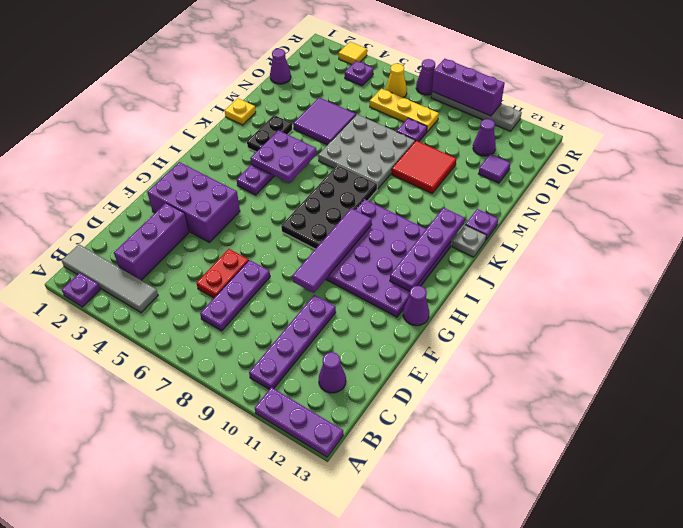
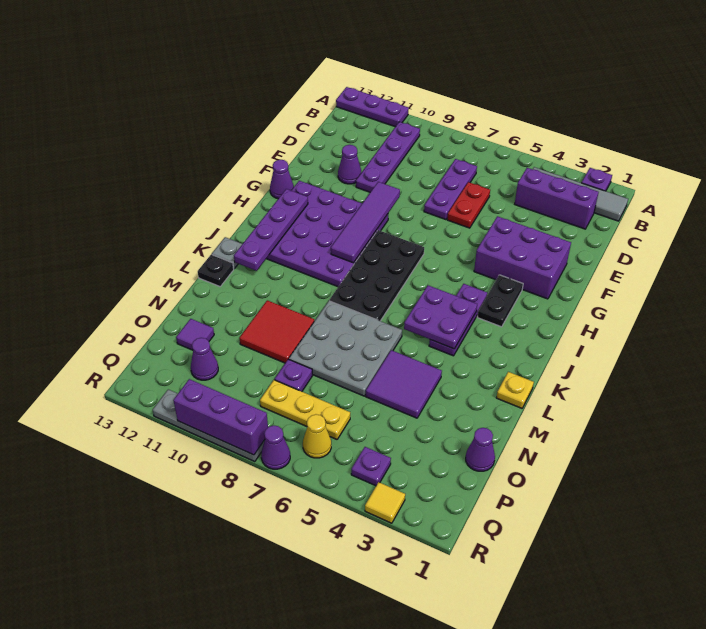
purple brick C3:E3 level 1 -> purple brick C2:C4 level 1
purple cone C12 level 1 -> purple cone E11 level 1
black plate K3:L3 level 1 -> black plate H3:I3 level 1
purple plate L13 level 1 -> black plate L13 level 1

